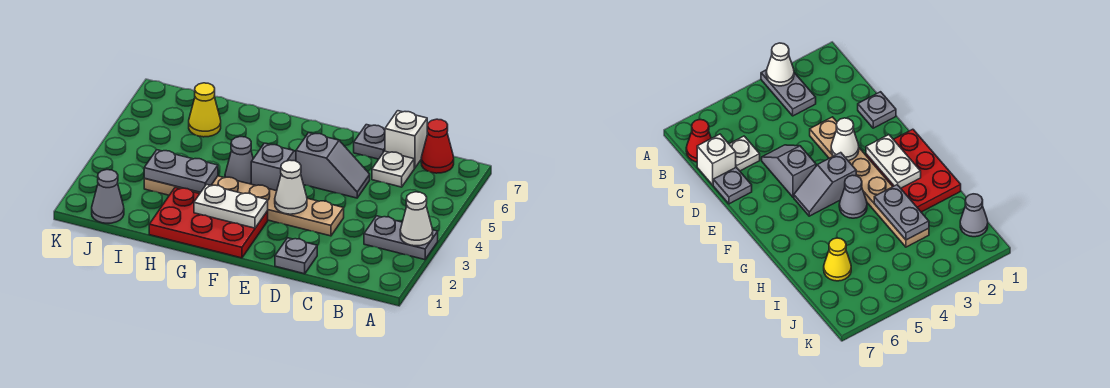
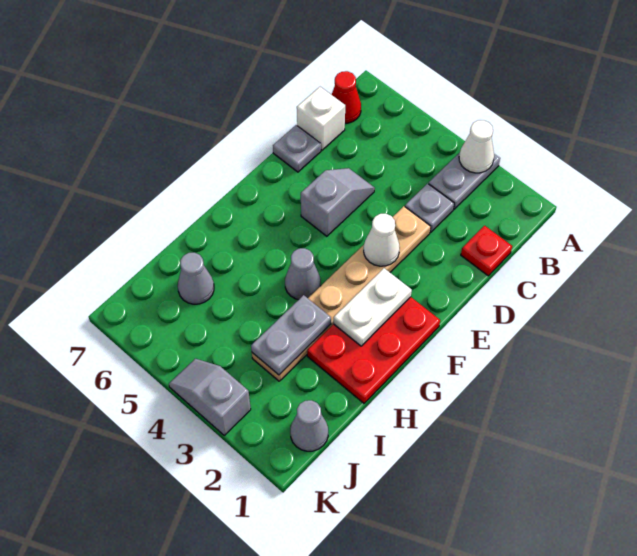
none -> red plate C1 level 1
white plate C6 level 1 -> none
grey plate D1 level 1 -> grey plate C3 level 1
grey slope F4:F5 level 1 top 4 -> grey slope K3:K4 level 1 top 3
yellow cone I6 level 1 -> grey cone I6 level 1

